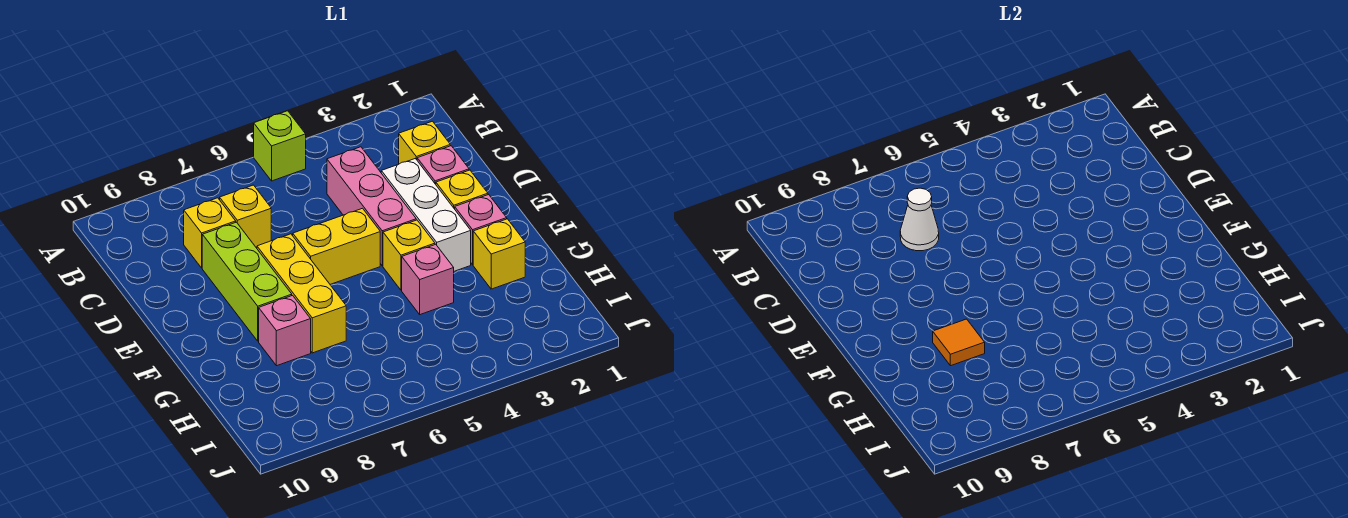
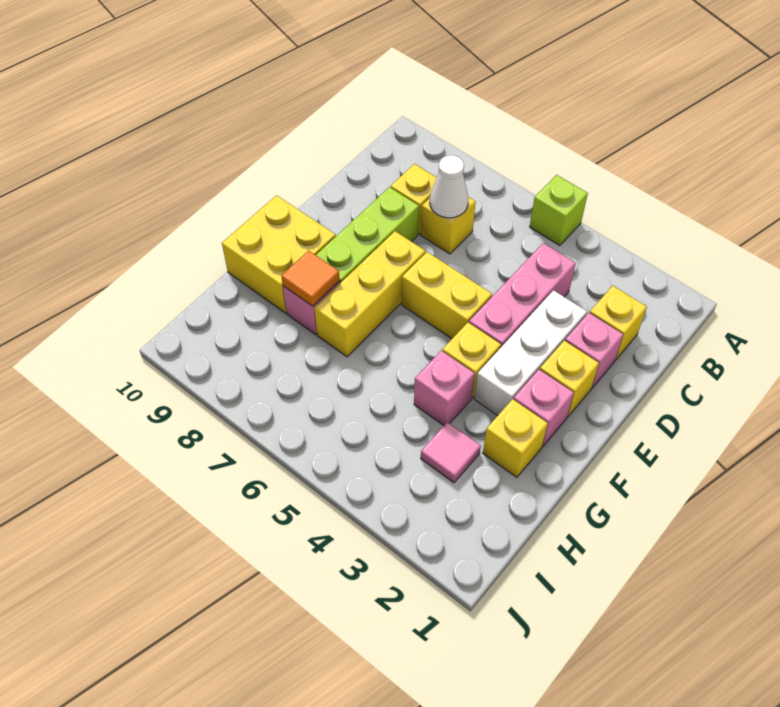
none -> yellow brick F9:G10 level 1
none -> pink tile H3 level 1

